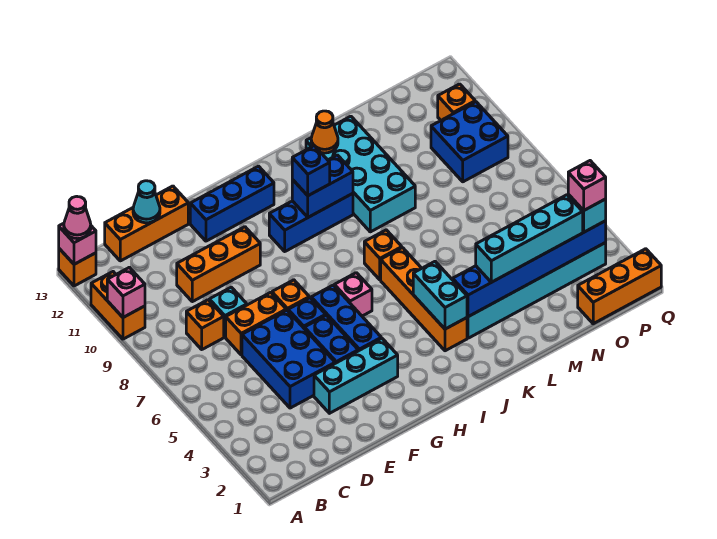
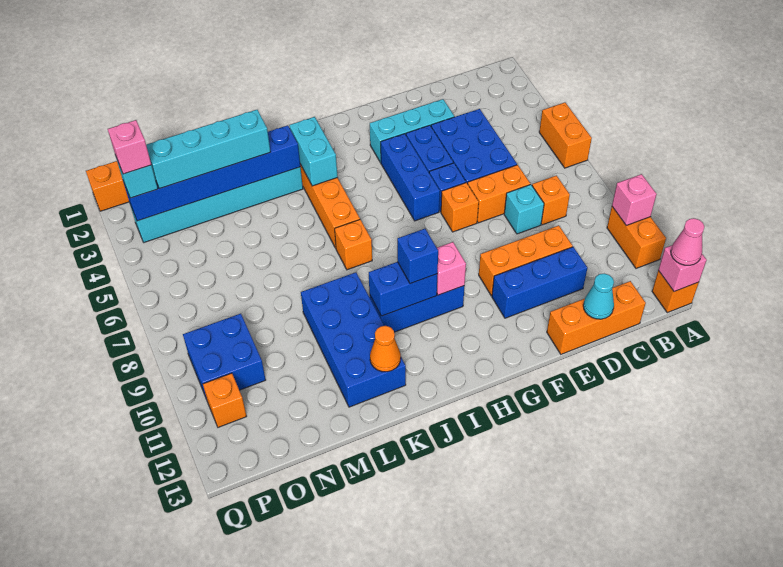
none -> orange brick A5:A6 level 1
blue brick F12:H12 level 1 -> blue brick D11:F11 level 1
pink brick H6 level 1 -> pink brick H10 level 2
cyan brick K9:L12 level 1 -> blue brick K9:L12 level 1

